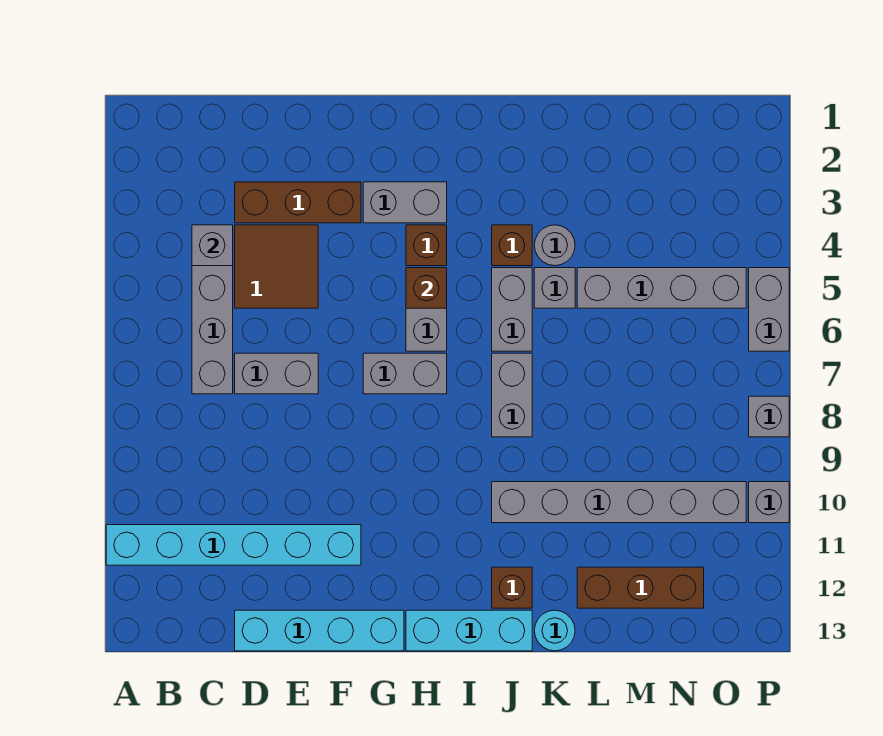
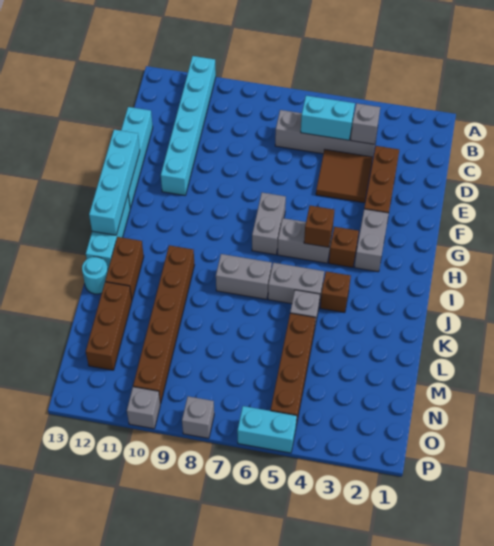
none -> cyan brick C5:C6 level 2
grey brick D7:E7 level 1 -> none
none -> cyan brick F13:I13 level 2
grey brick J10:O10 level 1 -> brown brick J10:O10 level 1
brown brick J12 level 1 -> brown brick J12:K12 level 1
grey round brick K4 level 1 -> none
grey brick L5:O5 level 1 -> brown brick L5:O5 level 1
grey brick P5:P6 level 1 -> cyan brick P5:P6 level 1

